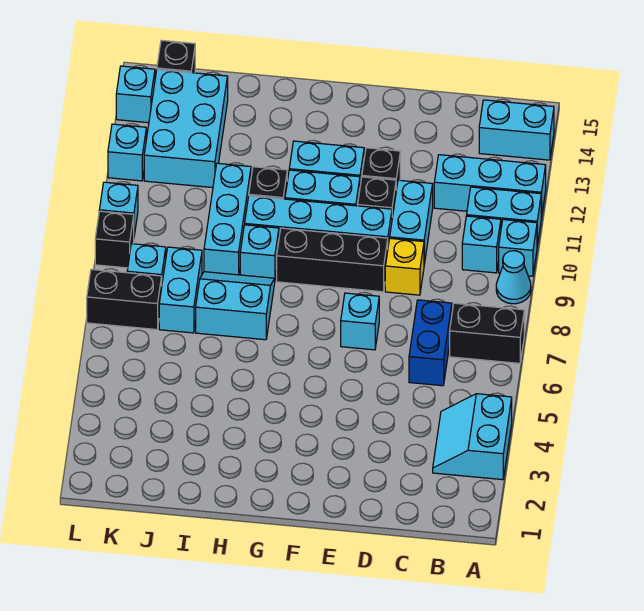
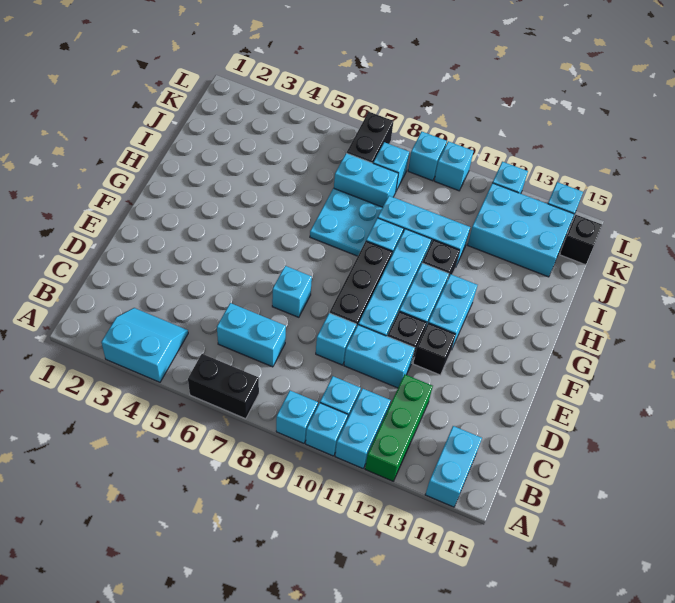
black brick A7:B7 level 1 -> black brick A6:A7 level 1
cyan cone A9 level 1 -> cyan brick A9 level 1
cyan brick A12:C12 level 1 -> green brick A12:C12 level 1
blue brick C6:C7 level 1 -> cyan brick C6:C7 level 1
yellow brick D9 level 1 -> cyan brick D9 level 1
cyan slope H7:I8 level 1 top 7 -> cyan plate H7:I8 level 1
black brick L9 level 1 -> cyan brick L9 level 1

